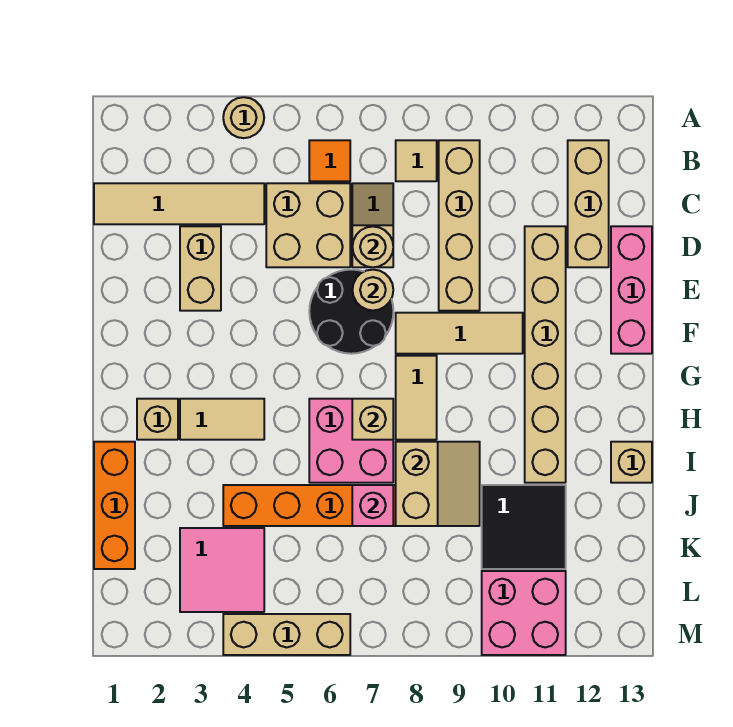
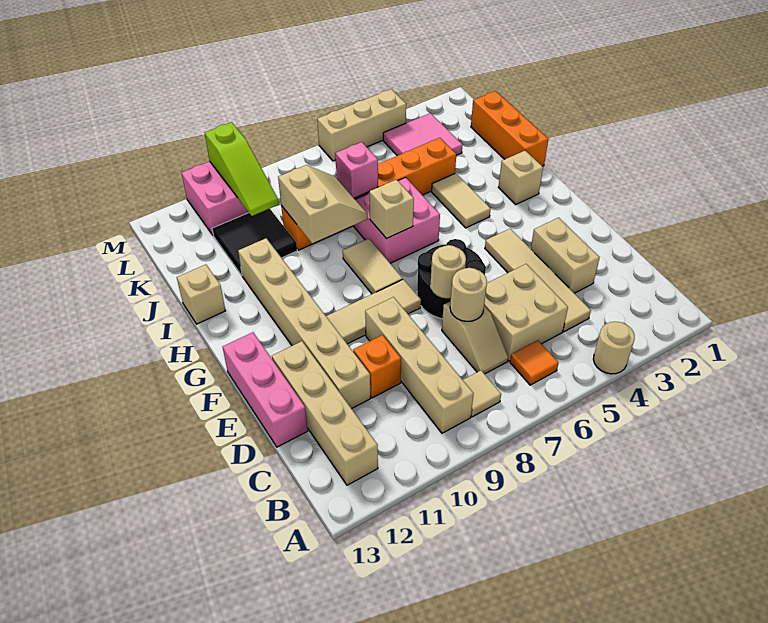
tan brick B12:D12 level 1 -> tan brick B12:E12 level 1
tan tile C1:C4 level 1 -> tan tile C4:F4 level 1
none -> orange brick D10 level 1
tan tile H3:H4 level 1 -> tan tile H4:I4 level 1
tan slope I8:J9 level 2 top 8 -> tan slope I8:J9 level 2 top 9
none -> lime slope K10:M10 level 2 top M

